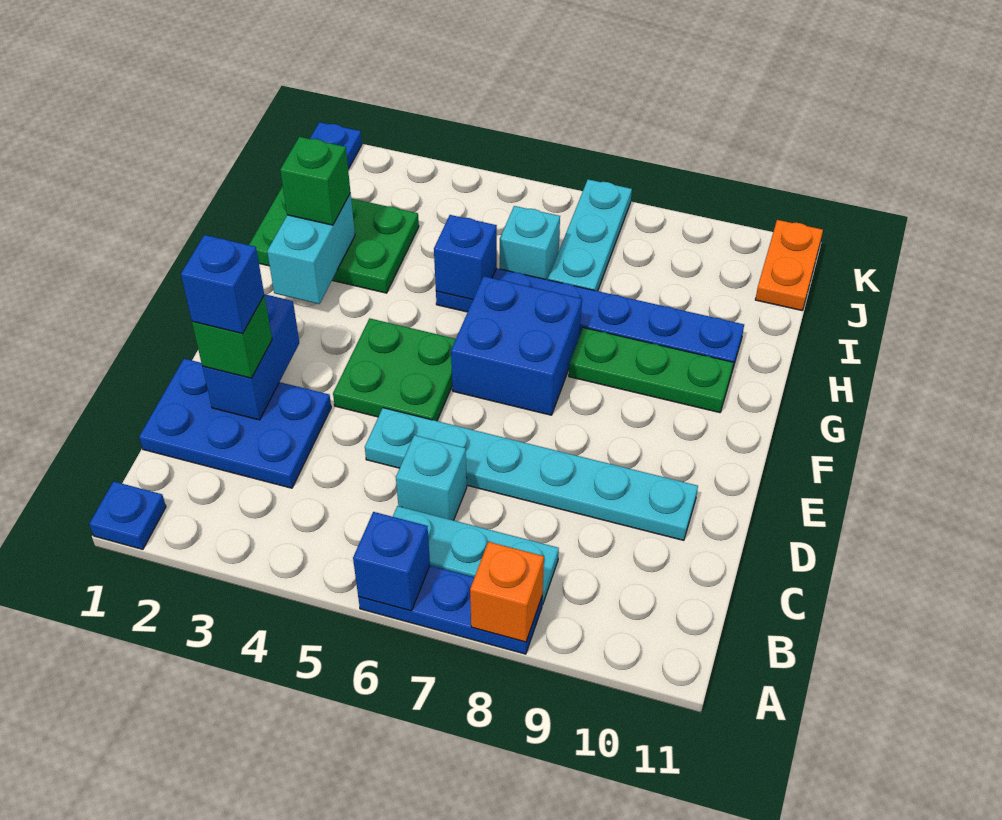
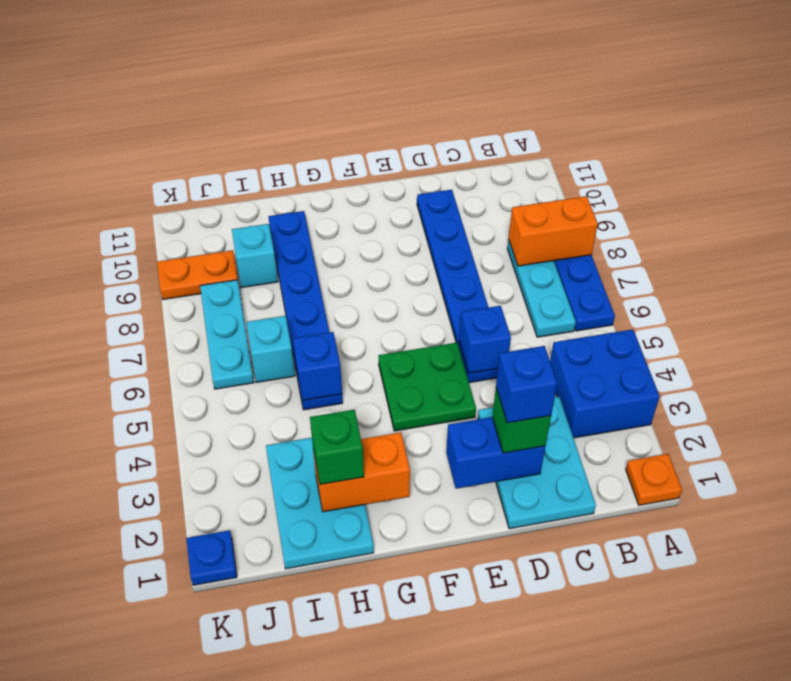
blue plate A1 level 1 -> orange plate A1 level 1
blue brick A6 level 2 -> blue brick D5 level 2
orange brick A8 level 2 -> orange brick A8:B8 level 2
blue plate C1:D3 level 1 -> cyan plate C1:D3 level 1
cyan brick C6 level 1 -> cyan brick I9 level 1
cyan plate D5:D10 level 1 -> blue plate D5:D10 level 1
blue brick F6:G7 level 1 -> blue brick A3:B4 level 1
cyan brick G2:H2 level 2 -> orange brick G2:H2 level 2
green plate G8:G10 level 1 -> none
green plate H1:I3 level 1 -> cyan plate H1:I3 level 1
cyan plate I7:K7 level 1 -> cyan plate J6:J8 level 1
orange plate J11:K11 level 1 -> orange plate J9:K9 level 1

